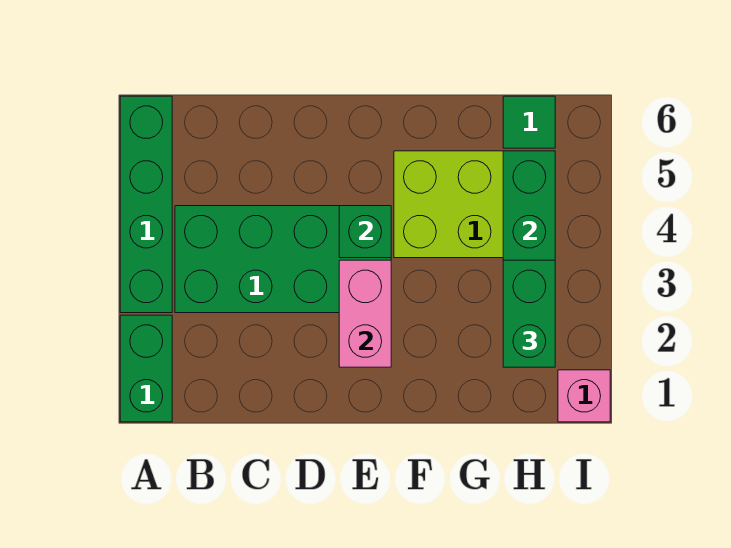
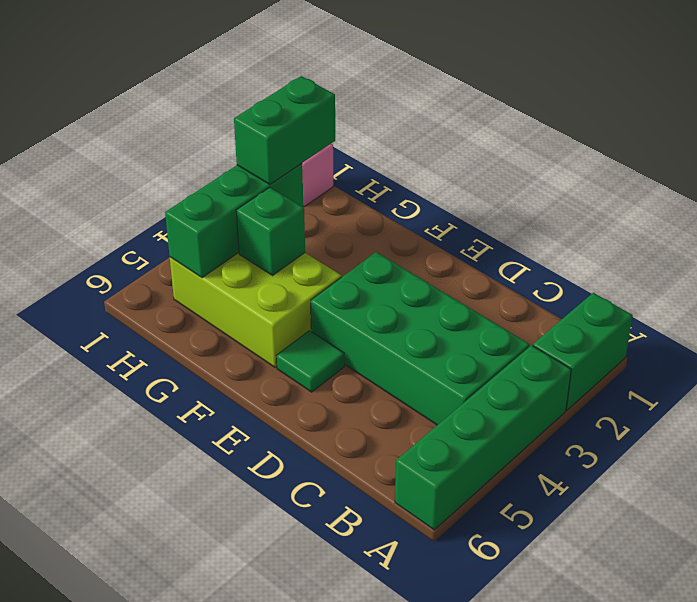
pink brick E2:E3 level 2 -> none
green brick E4 level 2 -> green brick G4 level 2
green tile H6 level 1 -> green tile E5 level 1

